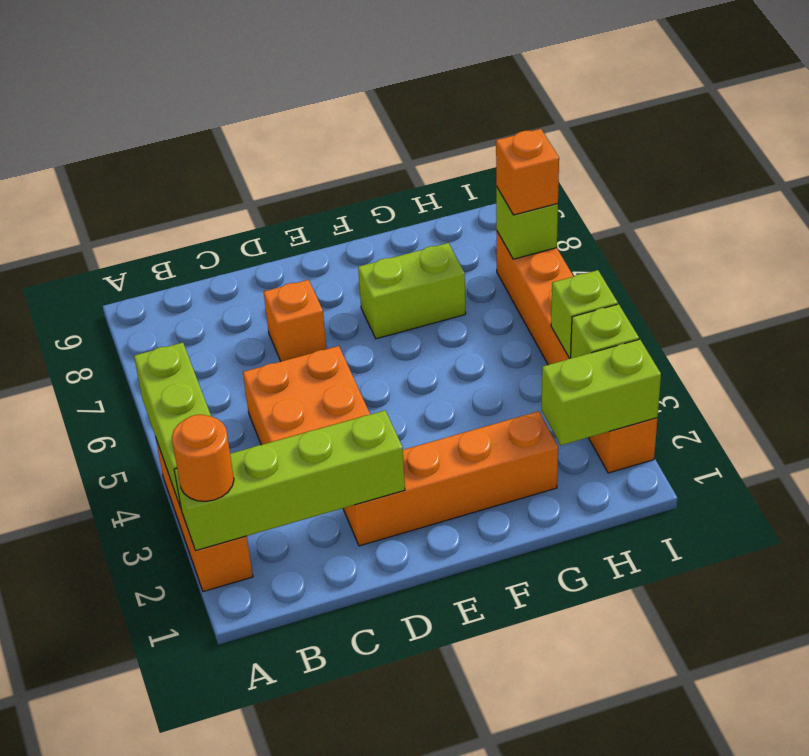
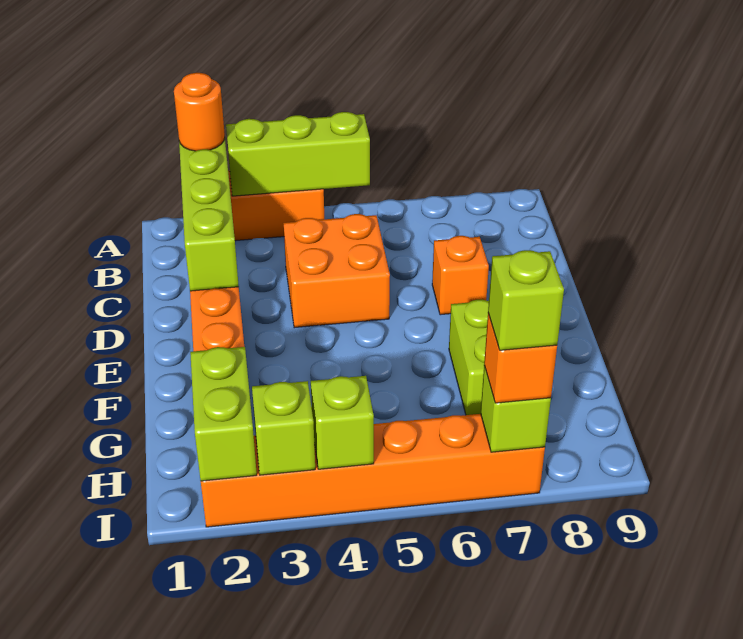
none -> lime brick I7 level 4

